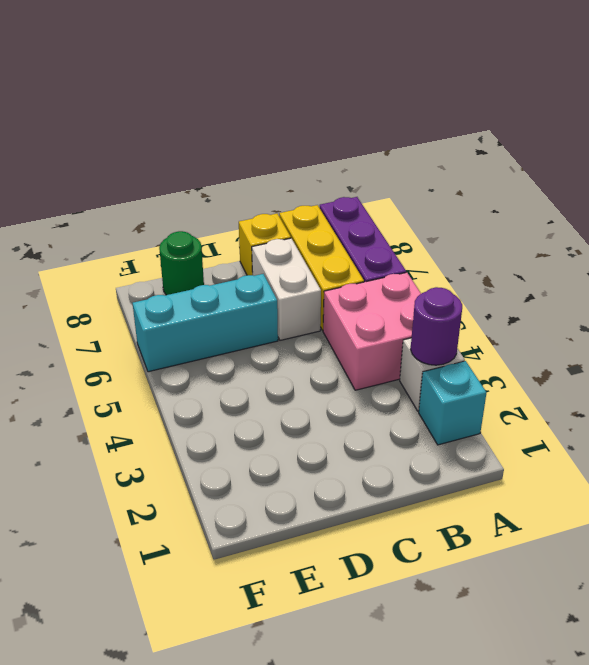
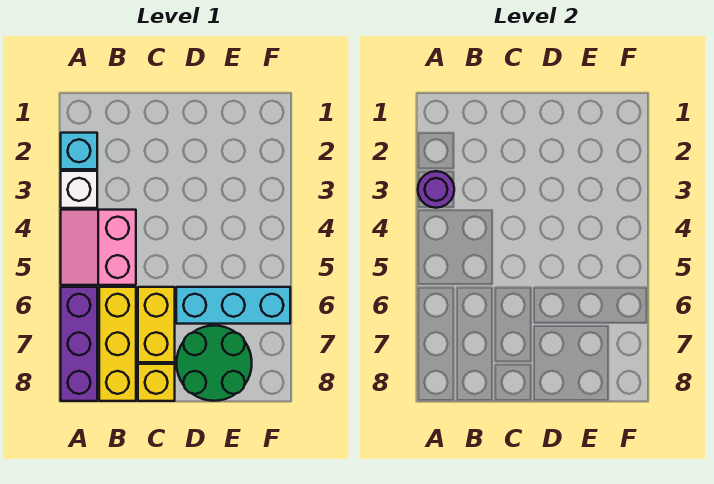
pink brick A4:B5 level 1 -> pink slope A4:B5 level 1 top B
white brick C6:C7 level 1 -> yellow brick C6:C7 level 1
green round brick E8 level 1 -> green round brick D7:E8 level 1

